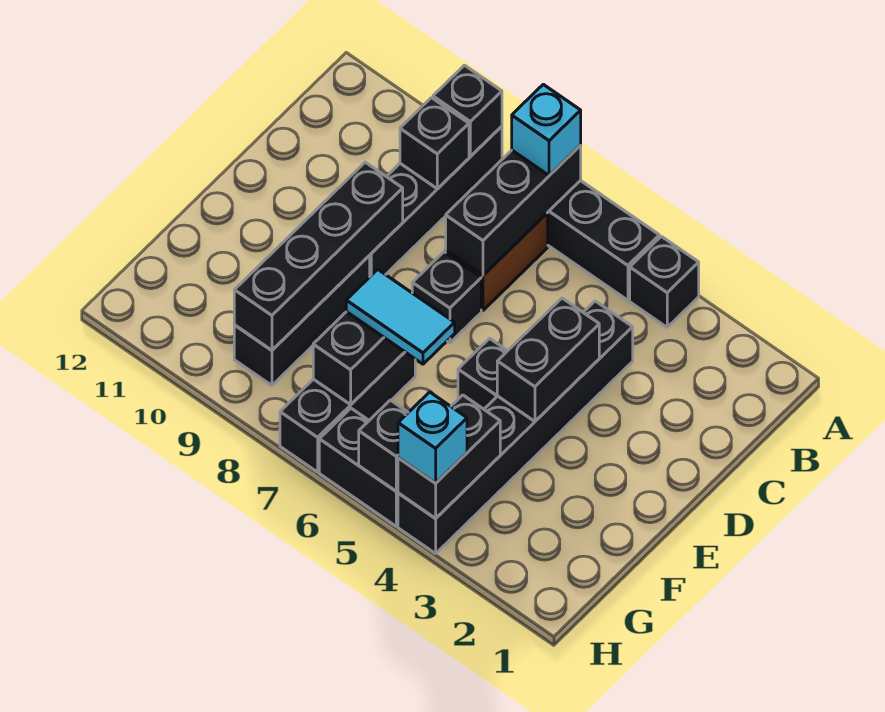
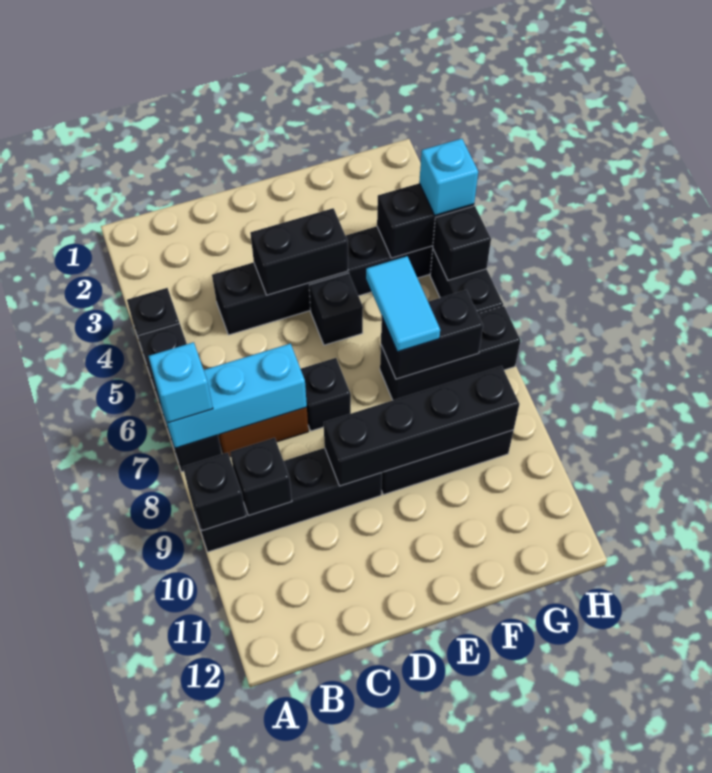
black brick A7:C7 level 2 -> cyan brick A7:C7 level 2

